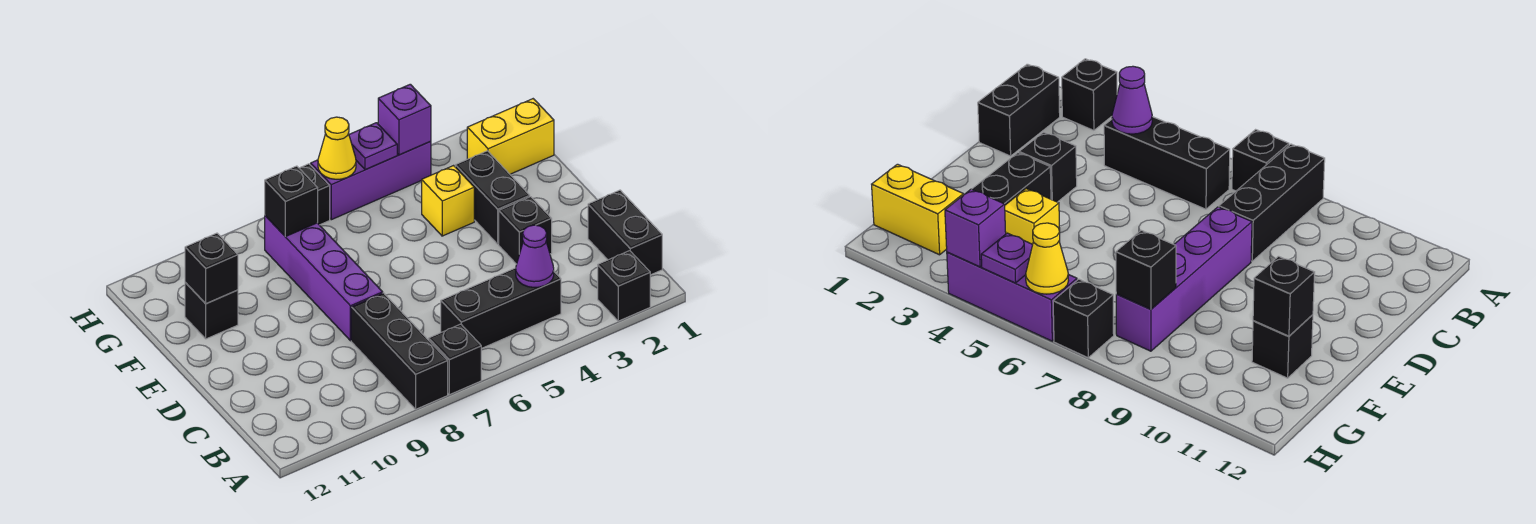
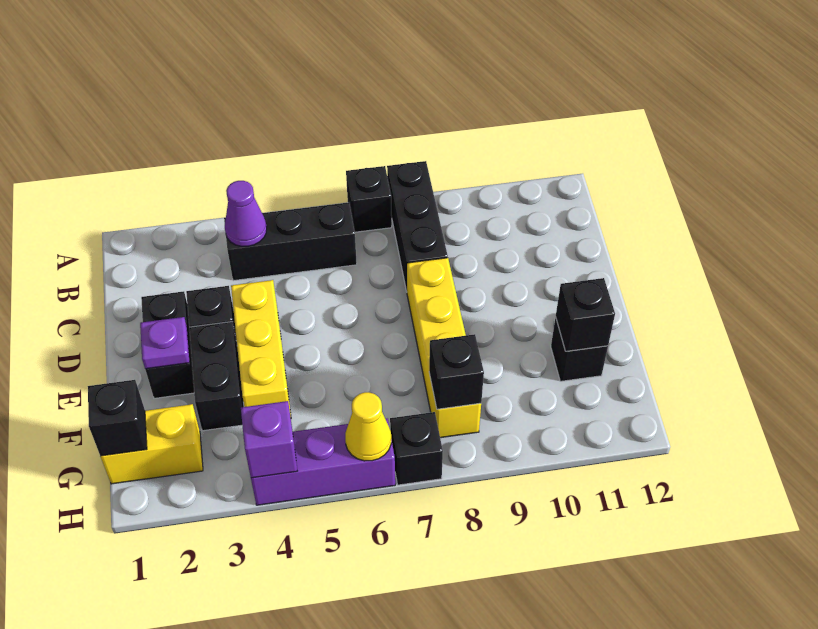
black brick A2 level 1 -> black brick G1 level 2
black brick B1:C1 level 1 -> black brick D2:E2 level 1
purple brick D8:G8 level 1 -> yellow brick D8:G8 level 1
yellow brick F4 level 1 -> yellow brick D4:F4 level 1
purple plate H5 level 2 -> purple plate E2 level 2

